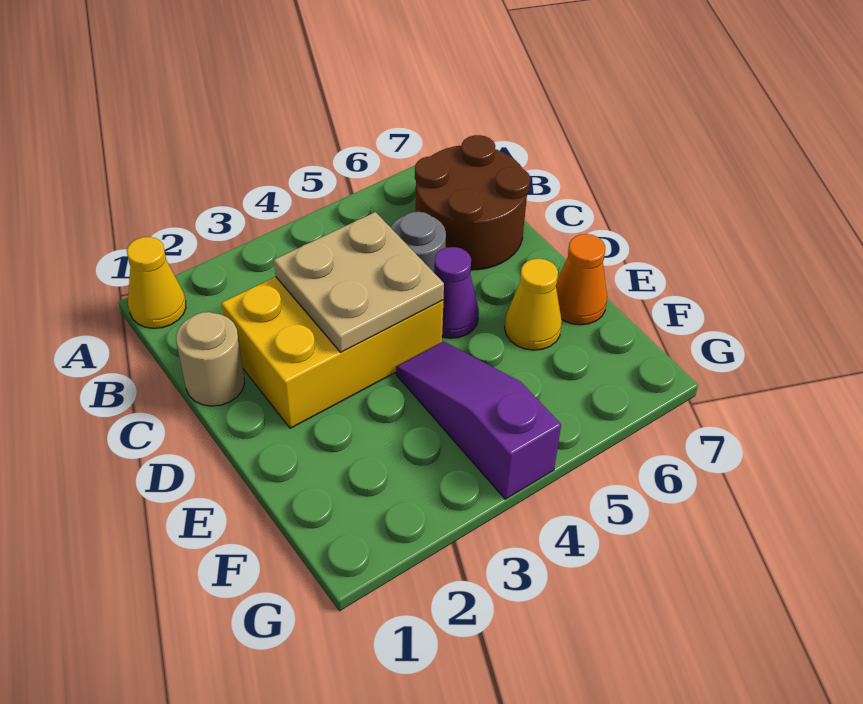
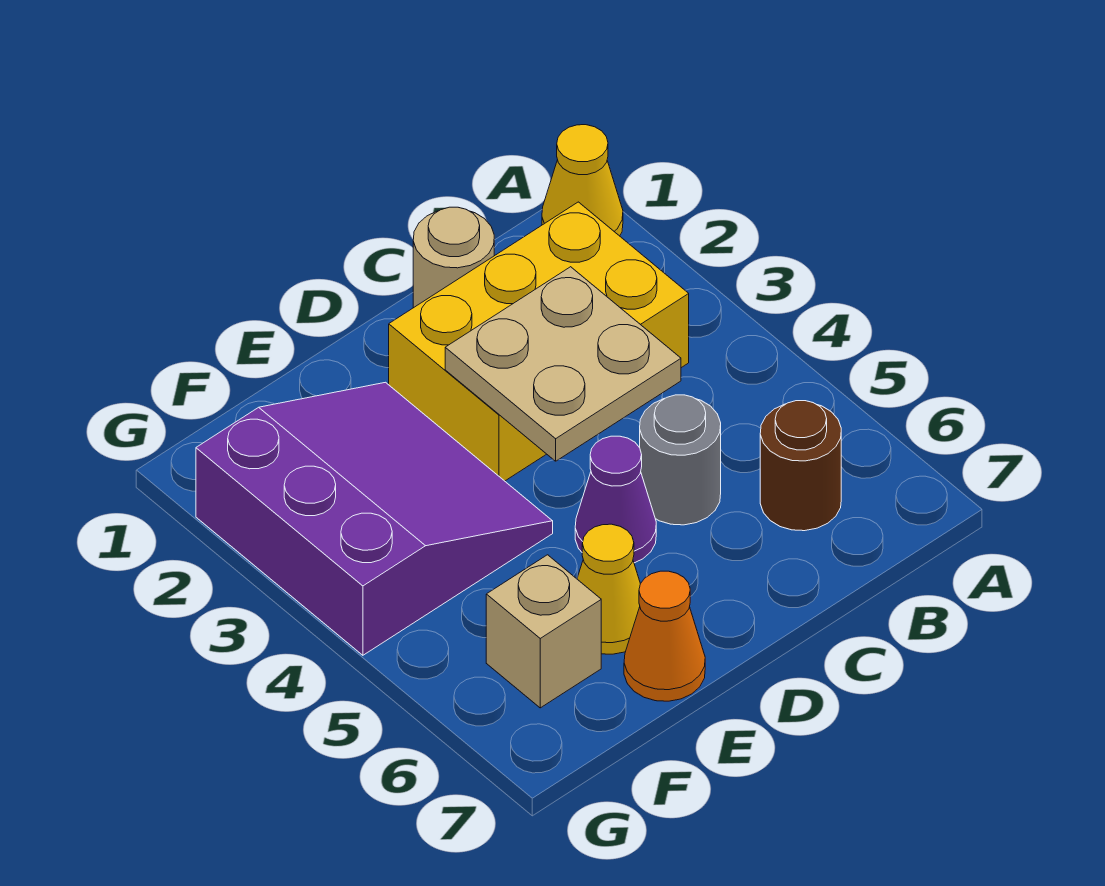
brown round brick B6:C7 level 1 -> brown round brick B6 level 1
yellow brick C2:D4 level 1 -> yellow brick B2:D3 level 1
purple slope E4:G4 level 1 top G -> purple slope E2:G4 level 1 top G
none -> tan brick F6 level 1

